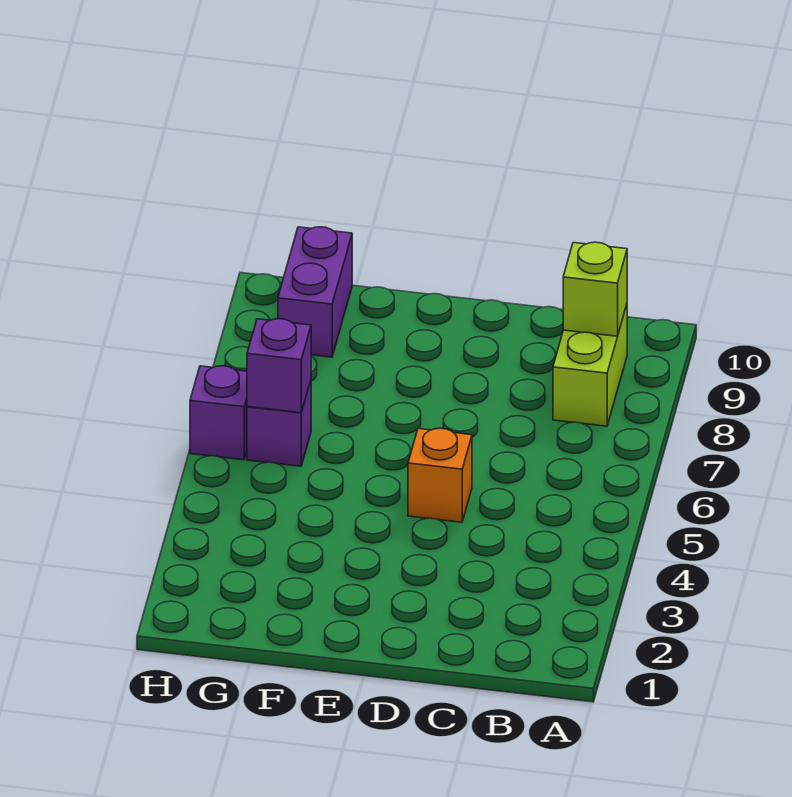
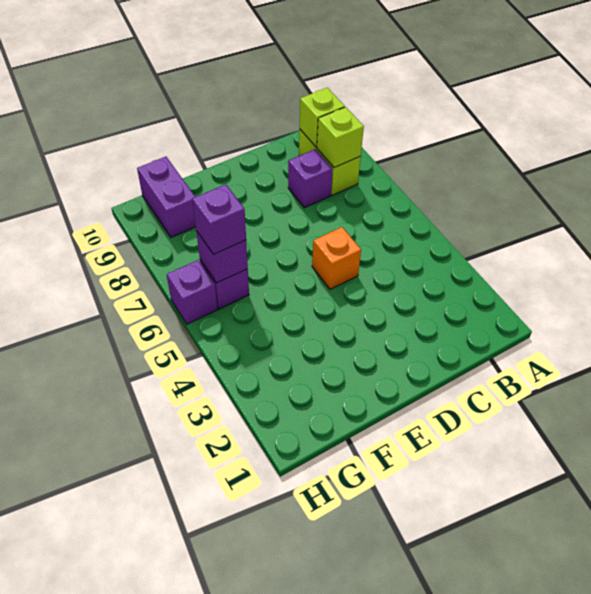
none -> lime brick B8 level 2
none -> purple brick C8 level 1
none -> purple brick G6 level 3

